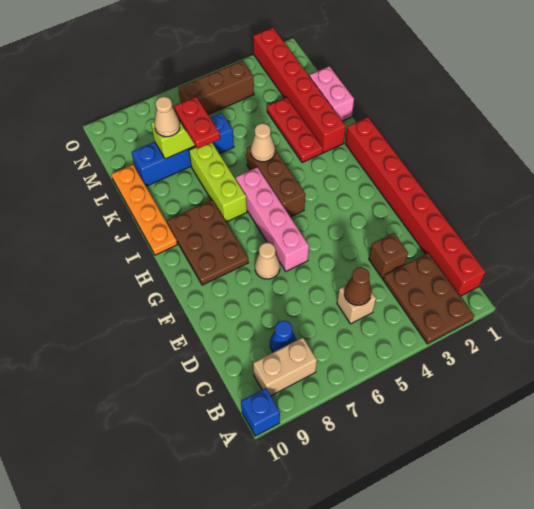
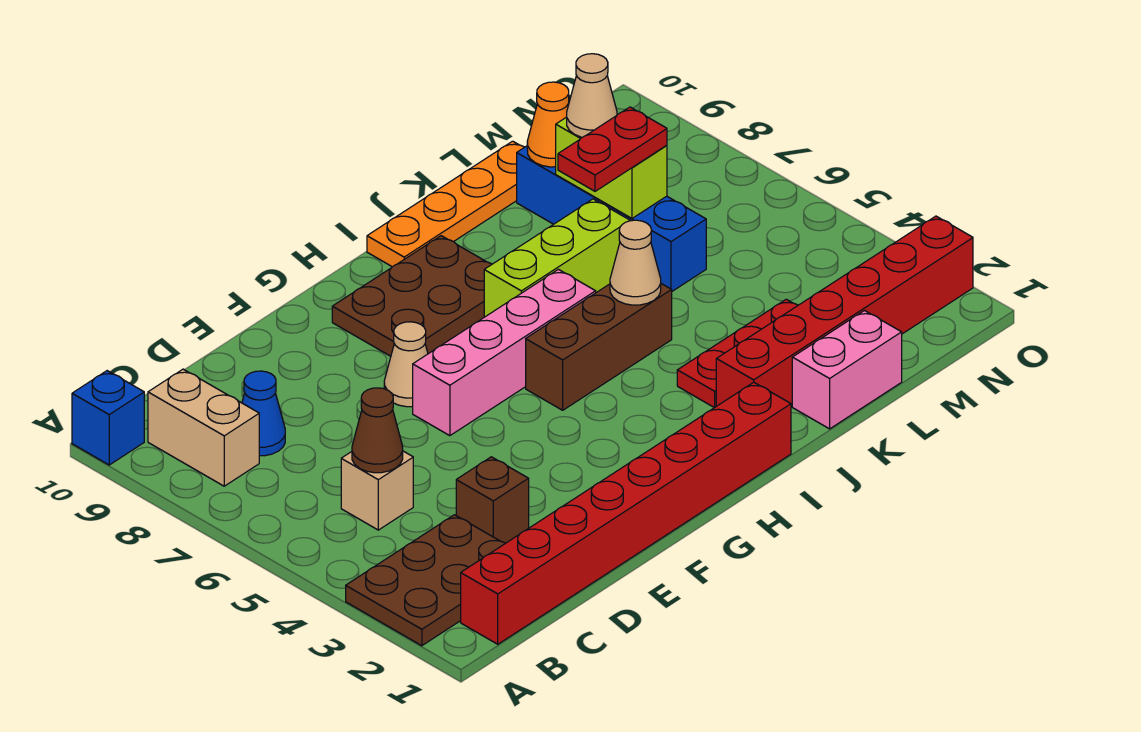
none -> orange cone L9 level 2
brown brick N4:N6 level 1 -> none

